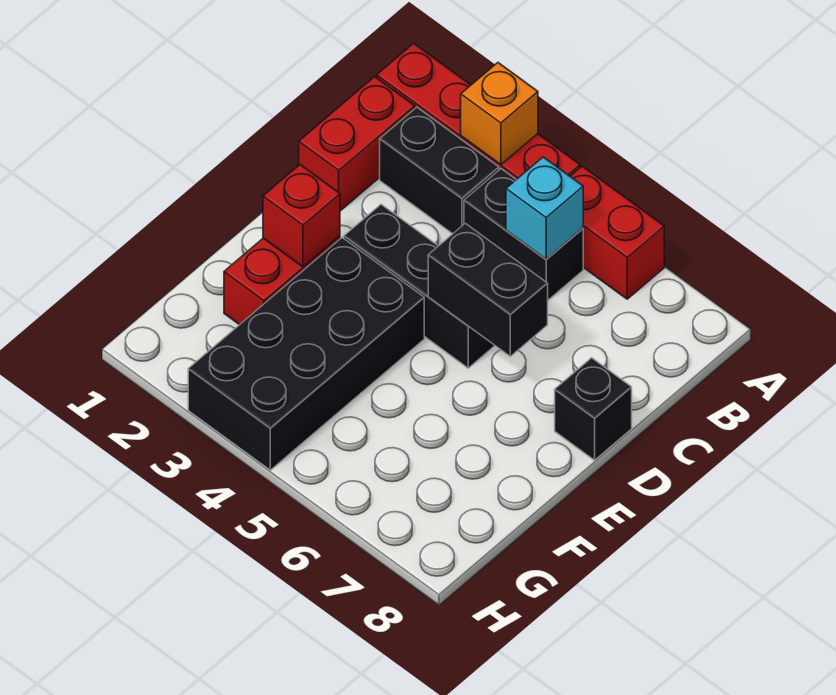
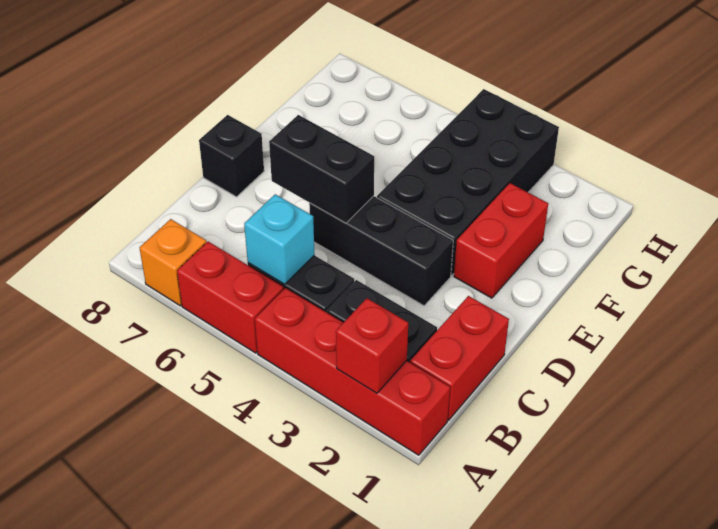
orange brick A3 level 2 -> orange brick A7 level 1
red brick E2 level 2 -> red brick A2 level 2

